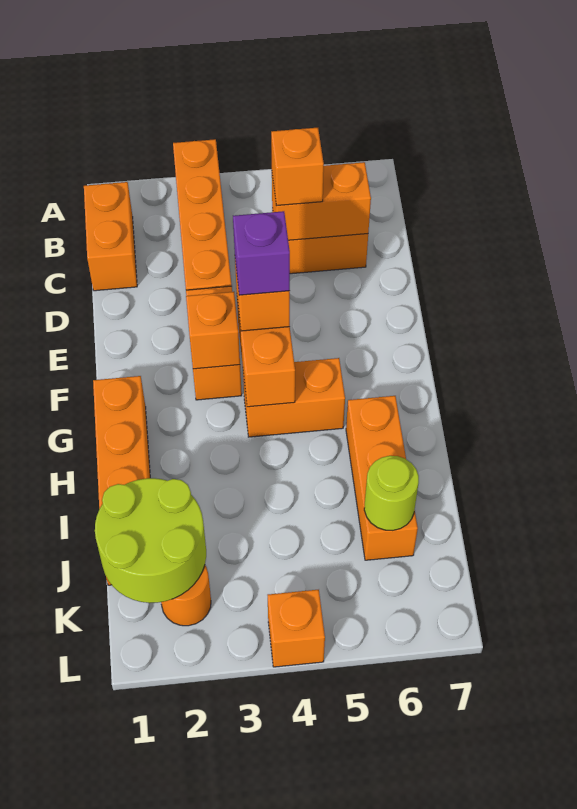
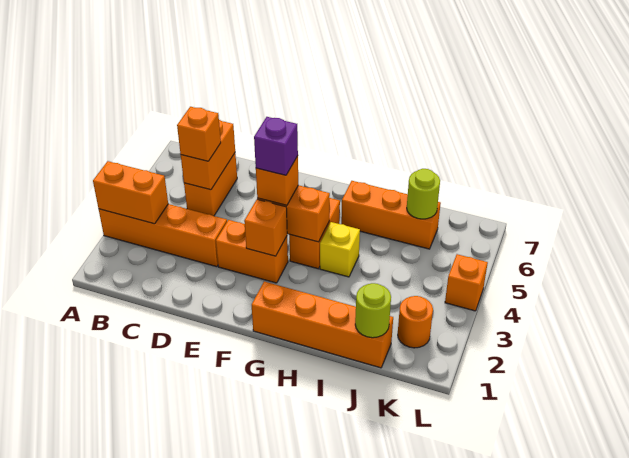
orange brick B1:C1 level 1 -> orange brick A3:B3 level 2
none -> yellow brick H4 level 1
lime round brick J1:K2 level 2 -> lime round brick J1 level 2

